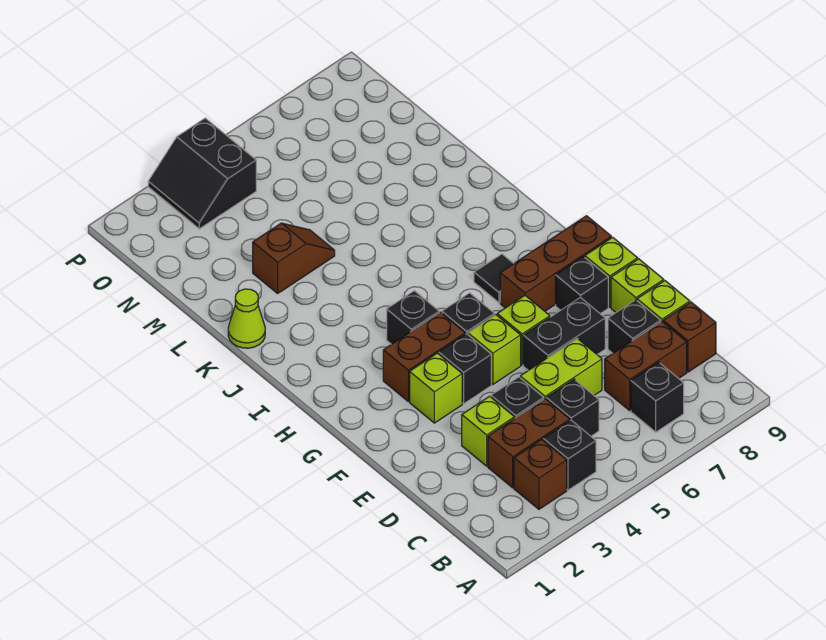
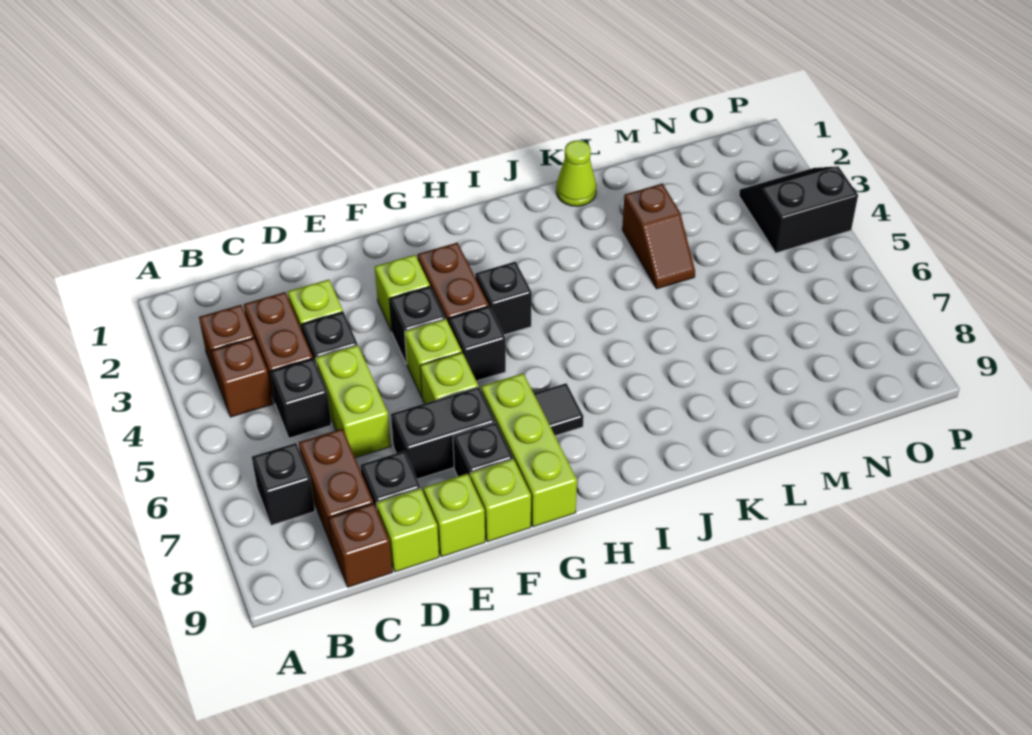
black brick B4 level 1 -> brown brick B4 level 1
black brick E6:E7 level 1 -> black brick E7:F7 level 1
brown brick G7:G9 level 1 -> lime brick G7:G9 level 1

